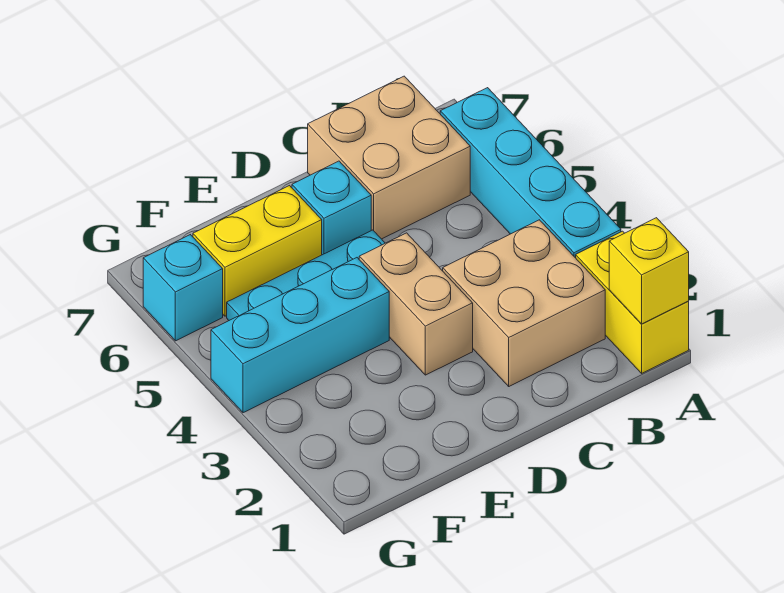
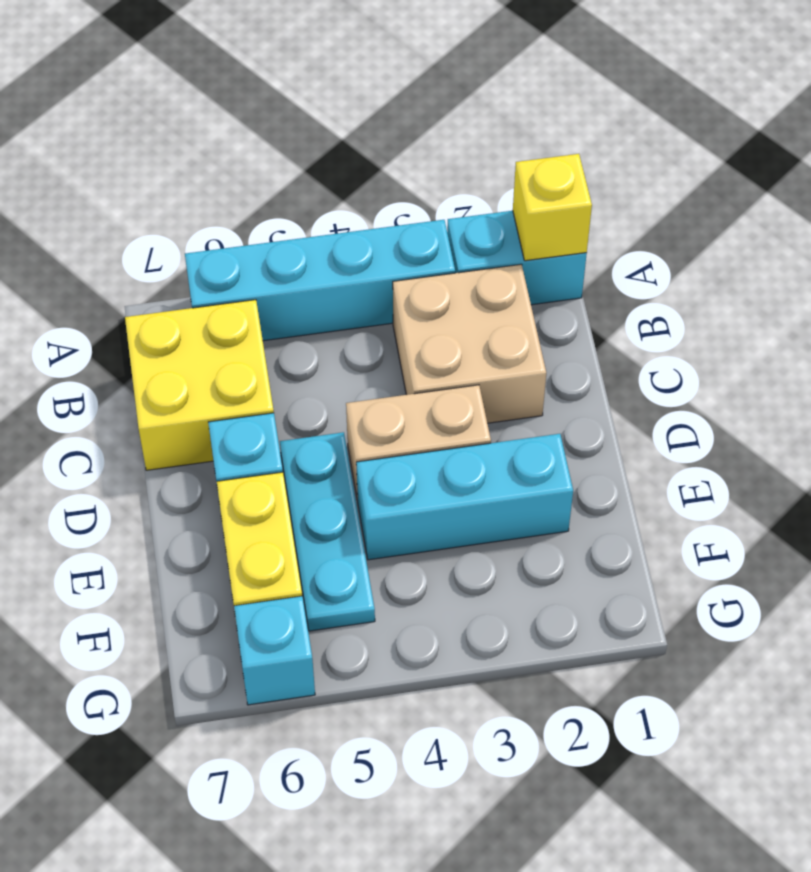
yellow brick A1:A2 level 1 -> cyan brick A1:A2 level 1
tan brick B6:C7 level 1 -> yellow brick B6:C7 level 1
cyan brick E4:G4 level 1 -> cyan brick E2:E4 level 1

